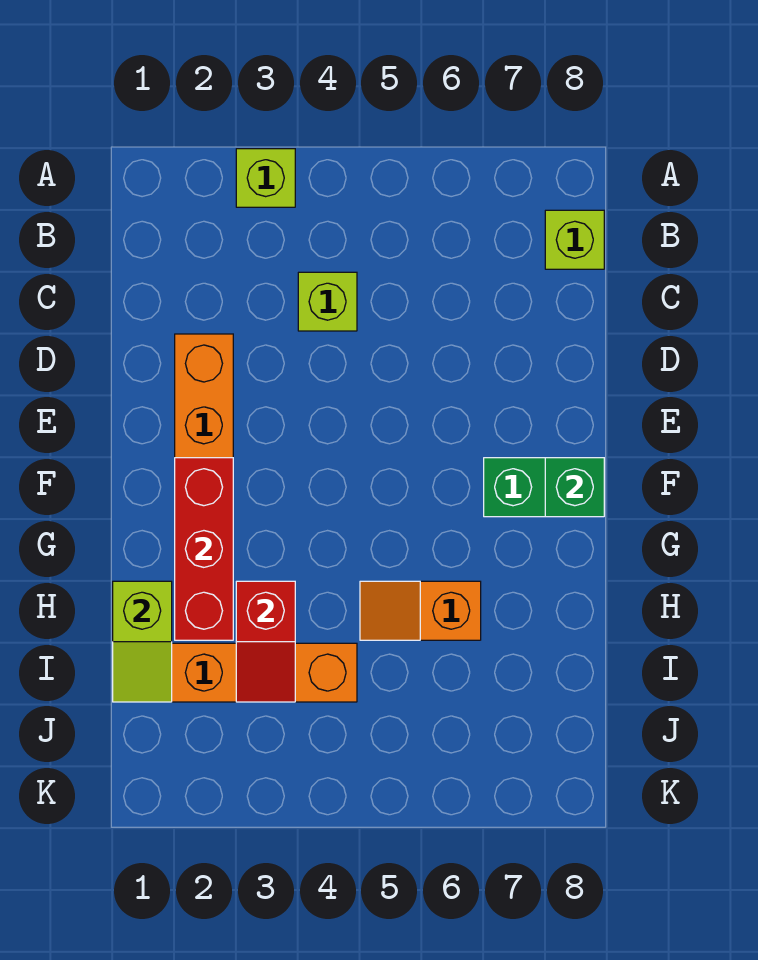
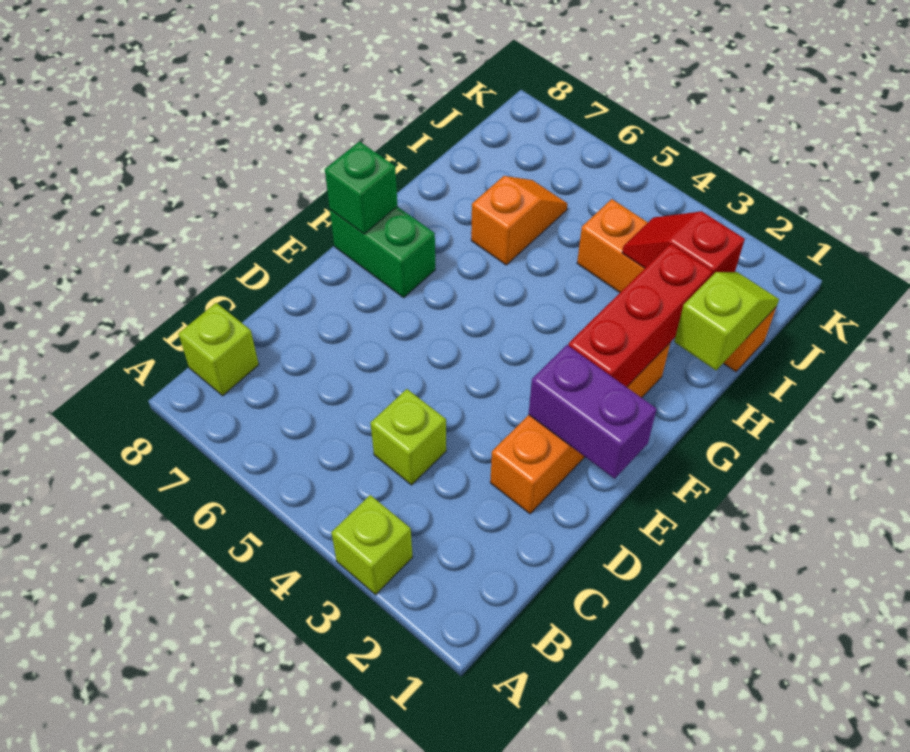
none -> purple brick E1:E2 level 2
red slope H3:I3 level 2 top H -> red slope I2:I3 level 2 top 2
orange slope H5:H6 level 1 top 6 -> orange slope H6:I6 level 1 top H

